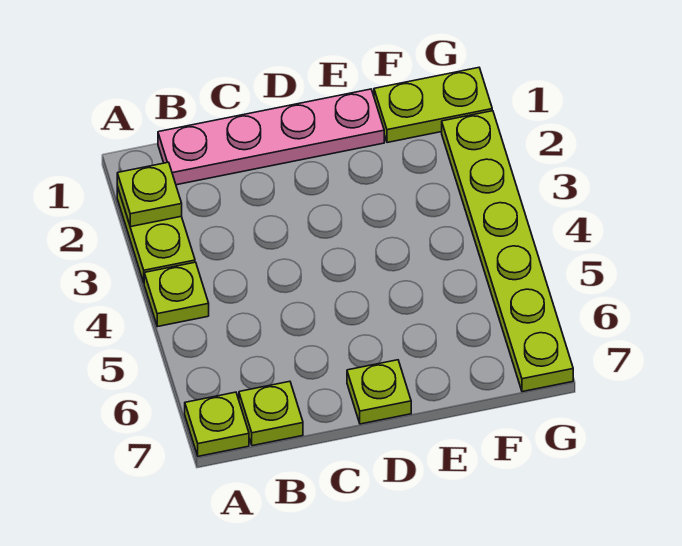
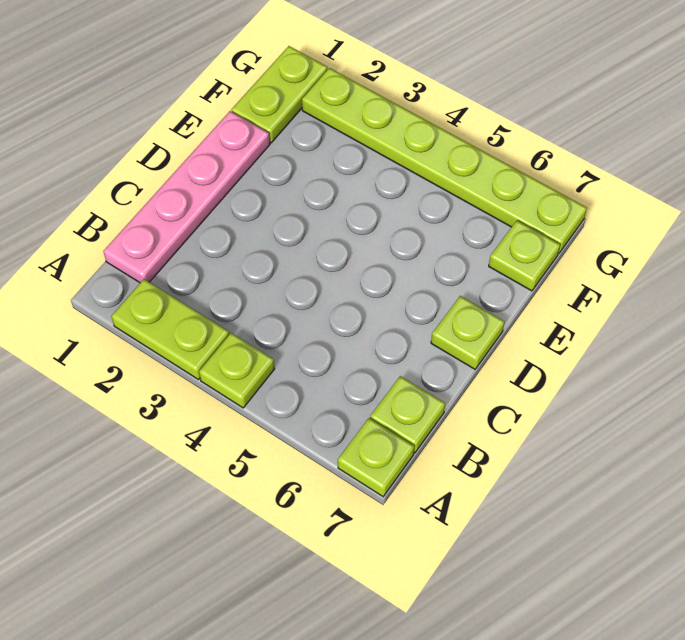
lime plate A2 level 2 -> lime plate F7 level 1

